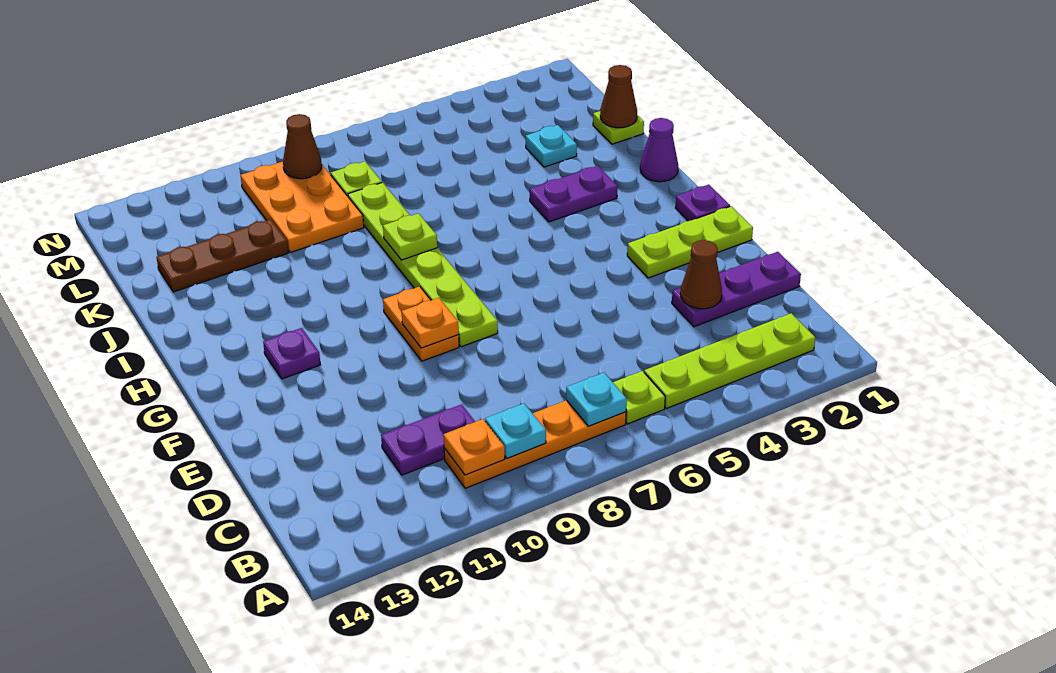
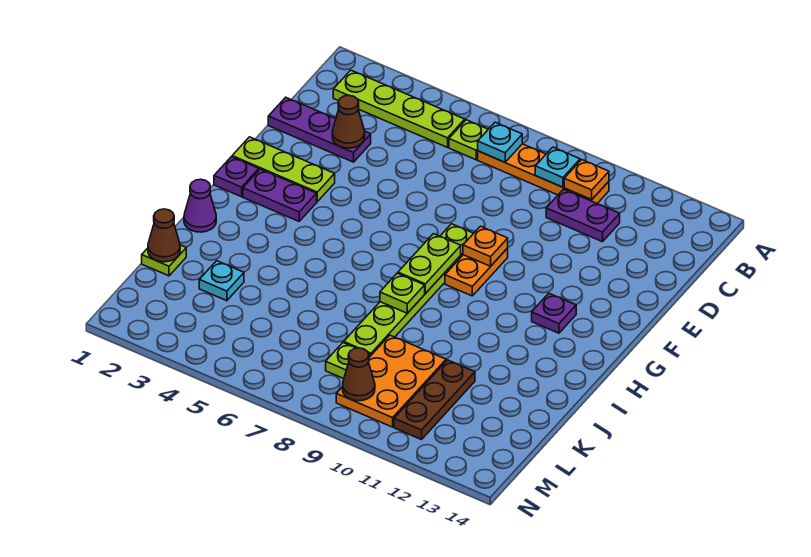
none -> lime plate G8:H8 level 2
purple plate I3:I4 level 1 -> purple plate G2:G3 level 1
brown plate K11:K13 level 1 -> brown plate K11:M11 level 1

